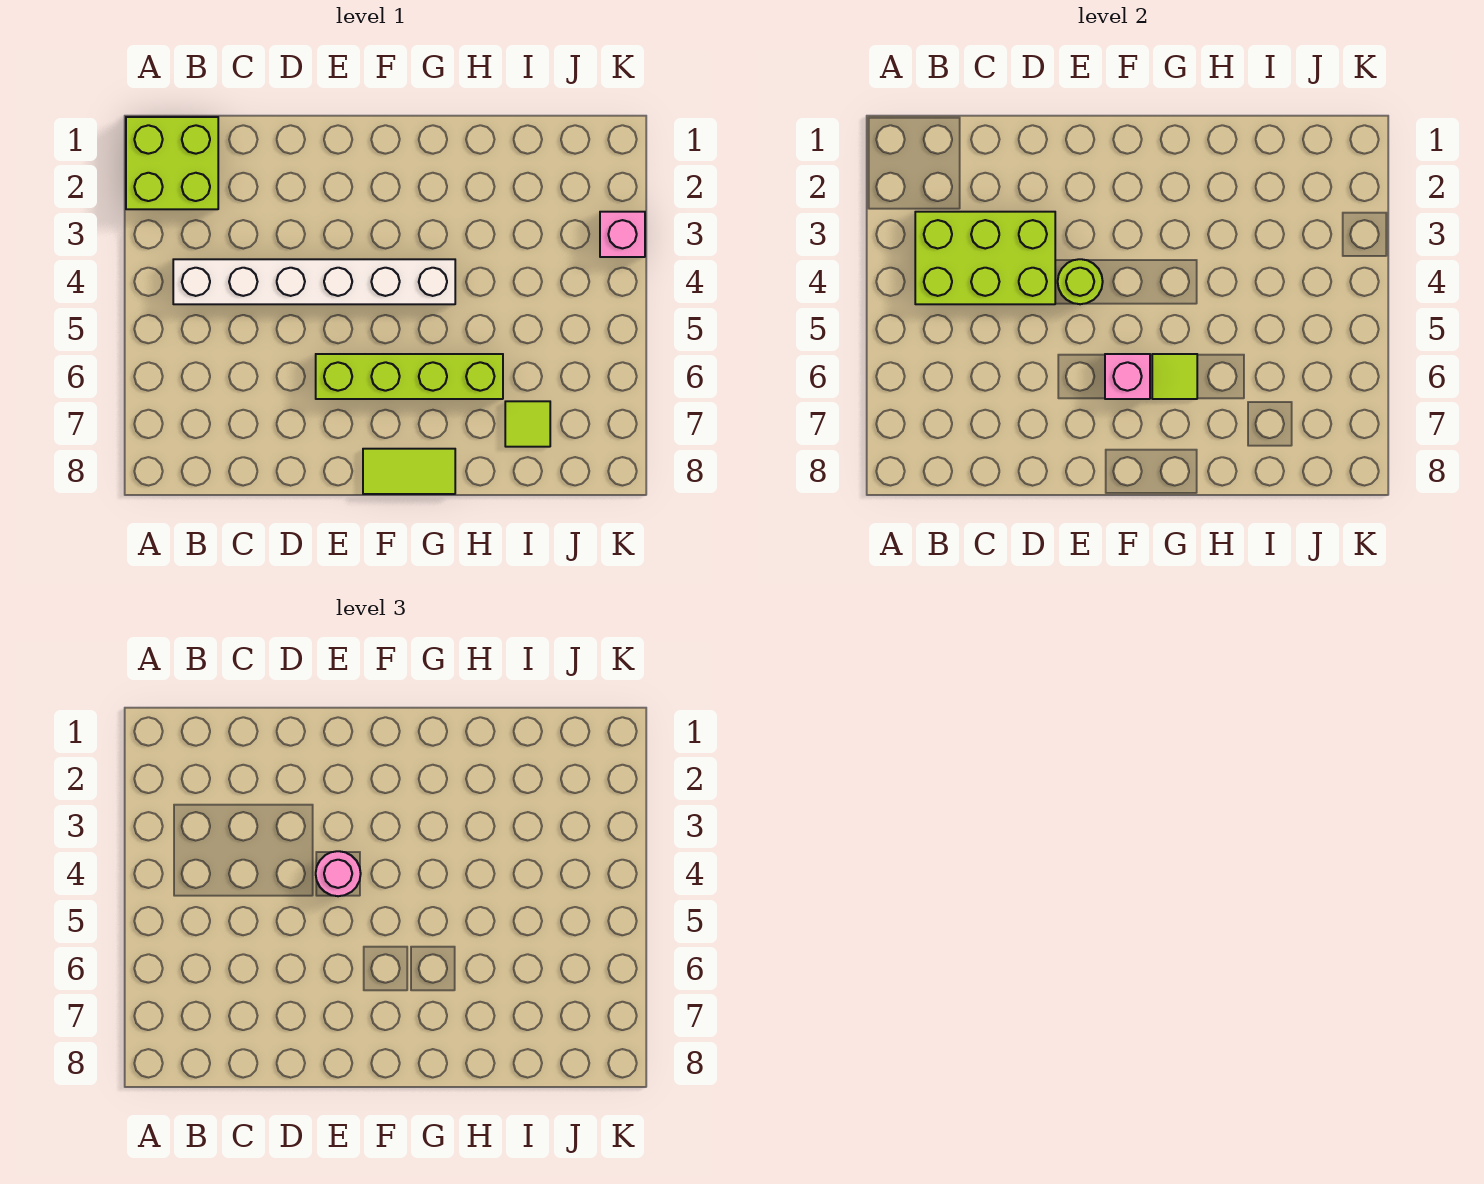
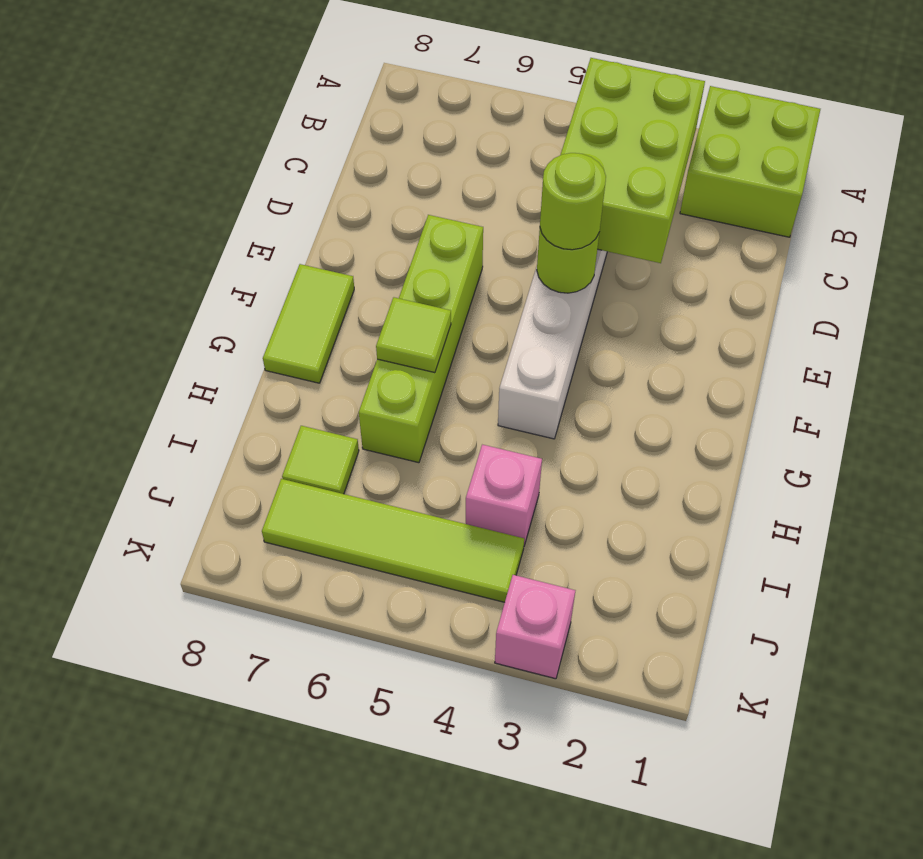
pink round brick E4 level 3 -> lime round brick E4 level 3
pink brick F6 level 2 -> pink brick I4 level 1
none -> lime tile J4:J7 level 1

